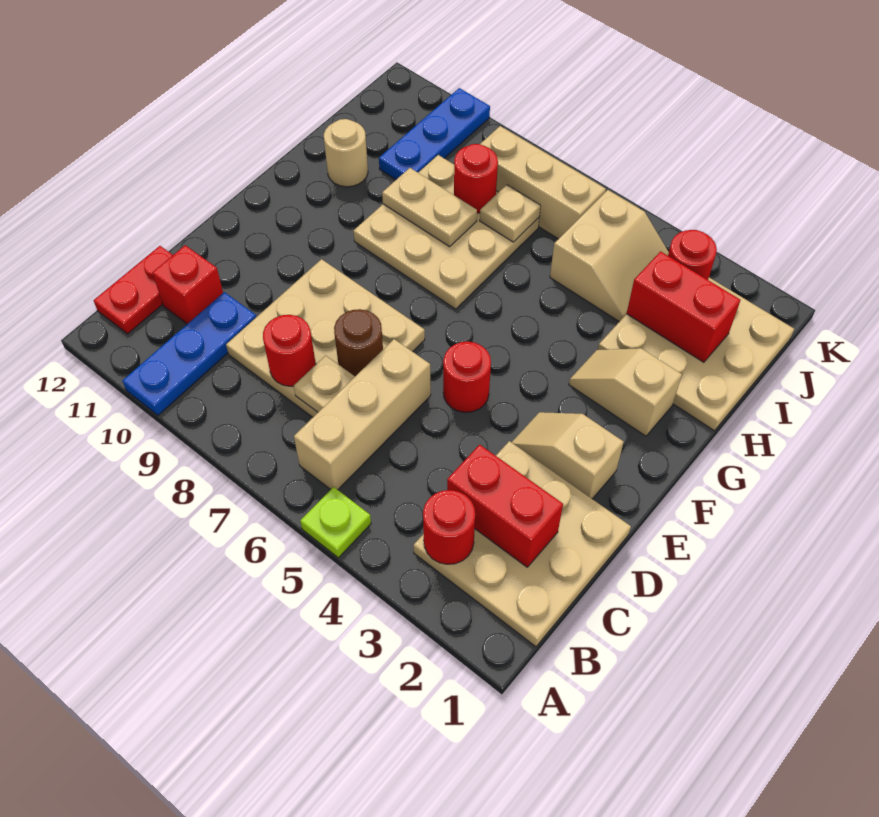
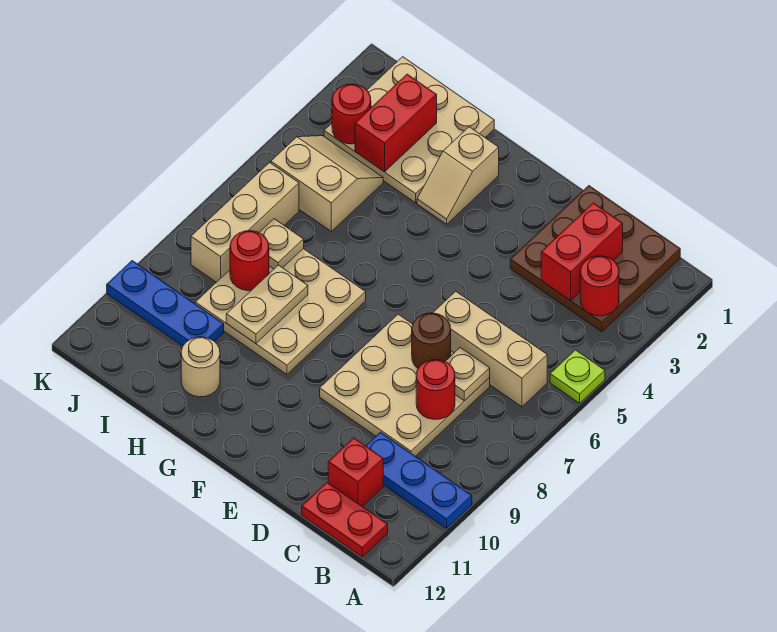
tan plate B1:D3 level 1 -> brown plate B1:D3 level 1
tan slope E2:E3 level 1 top 2 -> none
red round brick E5 level 1 -> none

